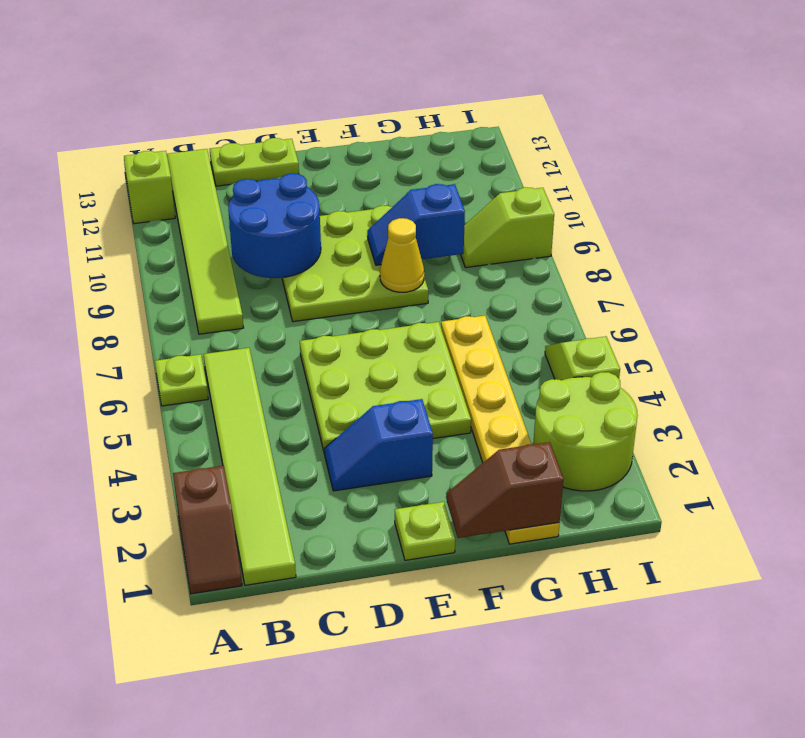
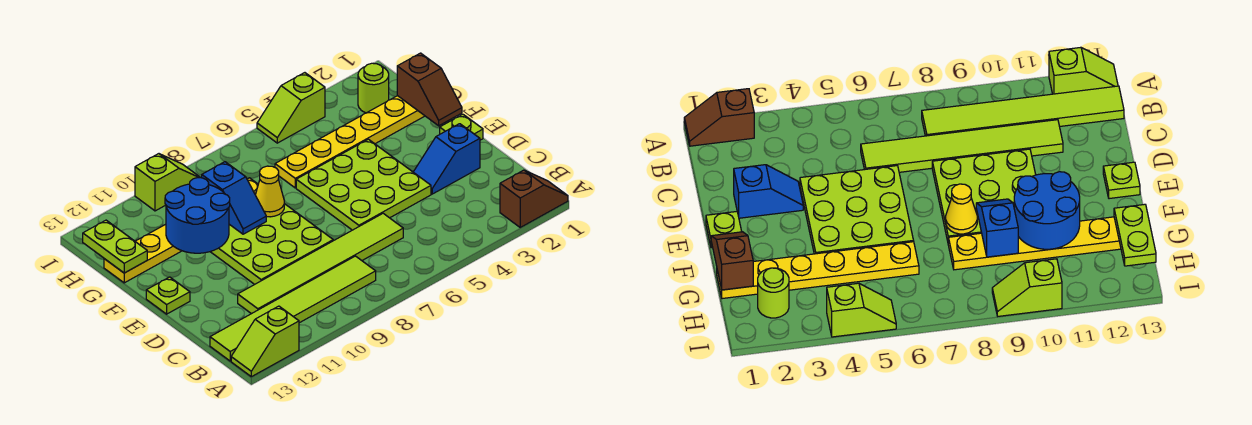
lime plate A6 level 1 -> lime plate E13 level 1
lime tile B1:B6 level 1 -> lime tile C6:C11 level 1
blue round brick C9:D10 level 2 -> blue round brick F10:G11 level 2
lime plate C13:D13 level 1 -> lime plate G13:H13 level 2
blue slope D3:E3 level 1 top E -> blue slope D2:D3 level 1 top 2
none -> yellow plate G8:G13 level 1
lime round brick H2:I3 level 1 -> lime round brick H2 level 1
lime slope H9:I9 level 1 top I -> lime slope I9:I10 level 1 top 10

